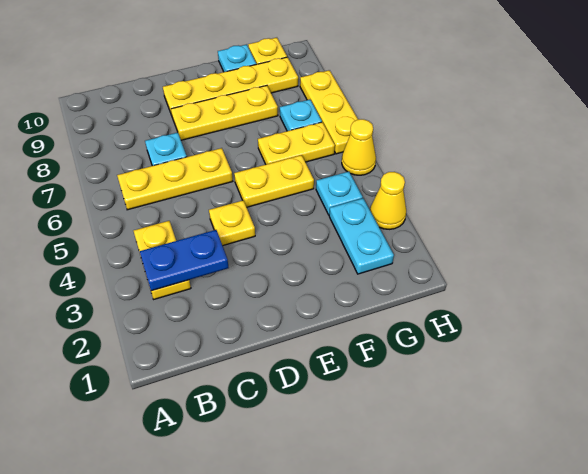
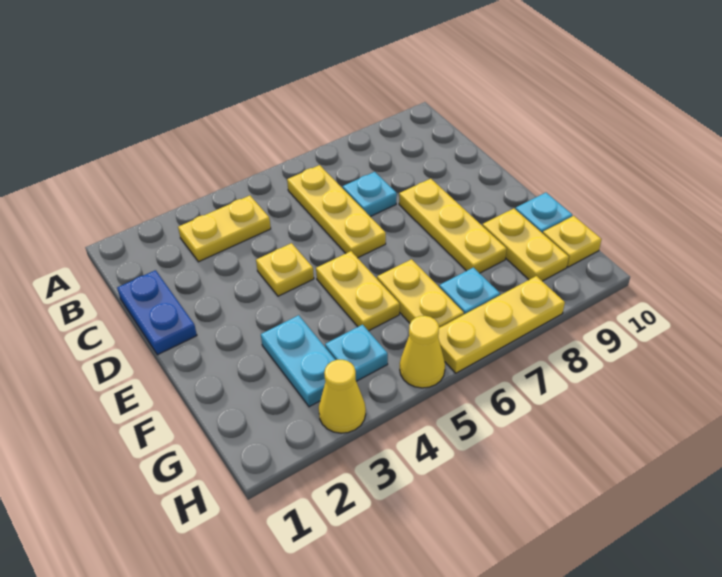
blue plate B3:C3 level 2 -> blue plate C1:D1 level 1
yellow plate D9:G9 level 1 -> yellow plate F9:G9 level 1
cyan plate G2:G3 level 1 -> cyan plate F3:G3 level 1

